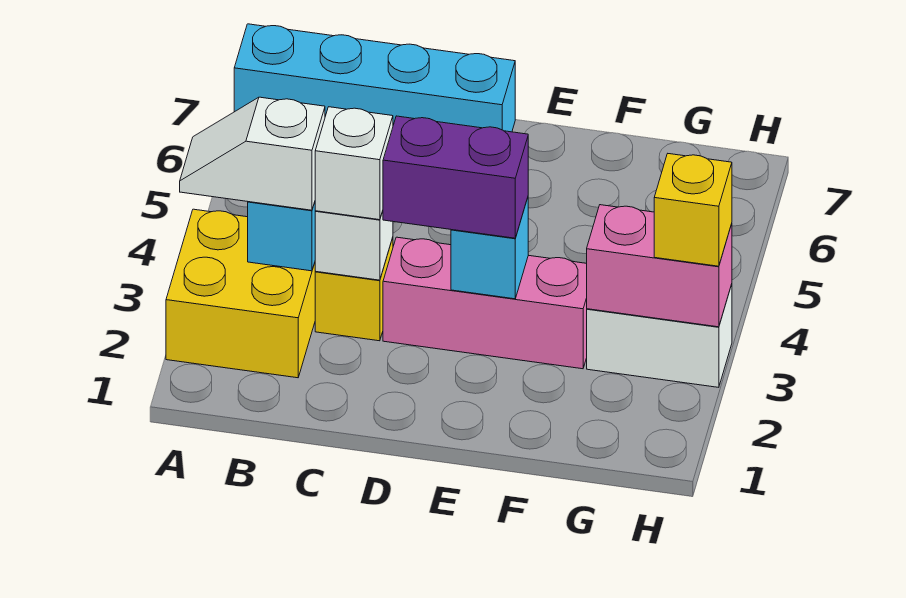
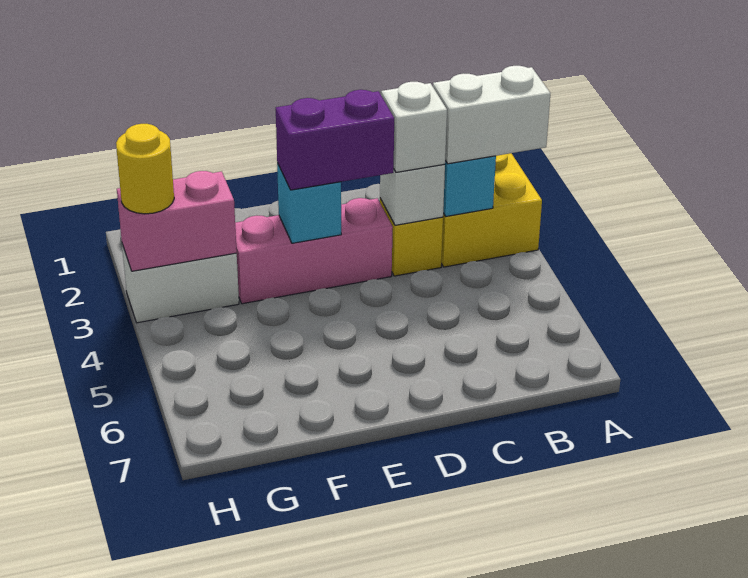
white slope A3:B3 level 3 top B -> white brick A3:B3 level 3
cyan brick A7:D7 level 1 -> none
yellow brick H3 level 3 -> yellow round brick H3 level 3

